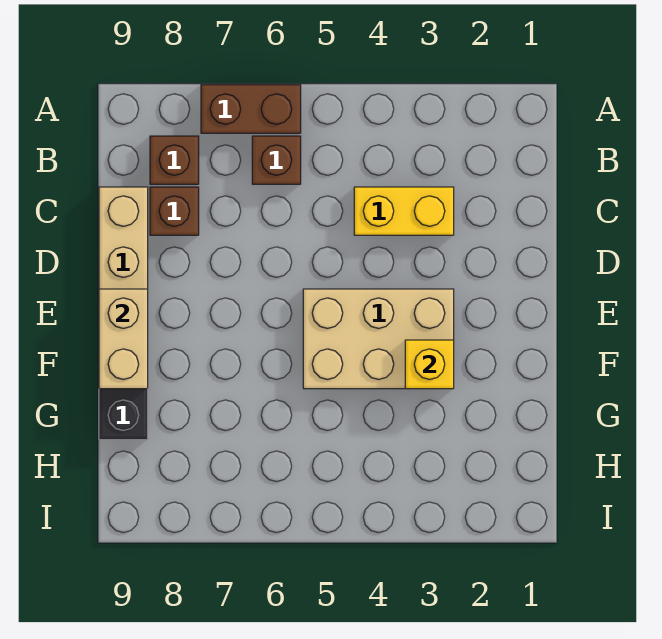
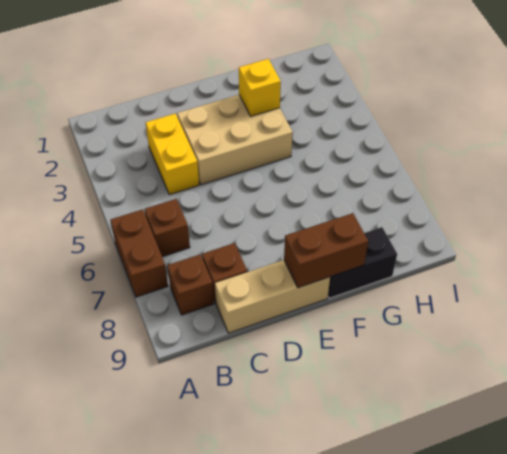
tan brick E3:F5 level 1 -> tan brick D3:F4 level 1
tan brick E9:F9 level 2 -> brown brick E9:F9 level 2

